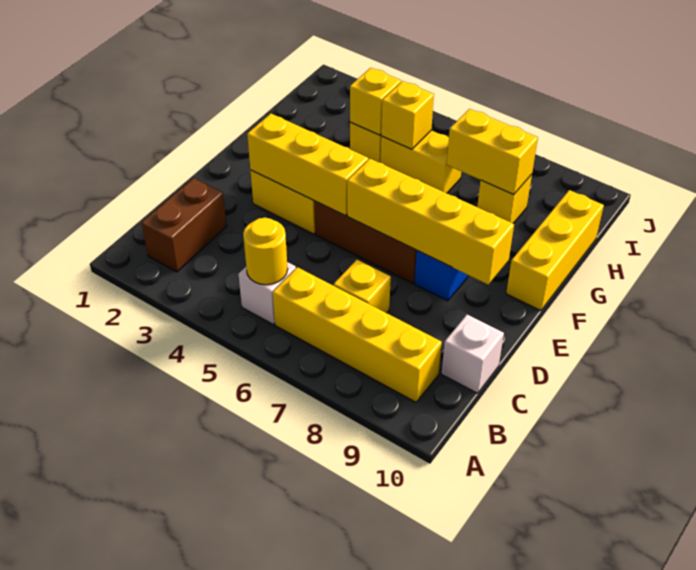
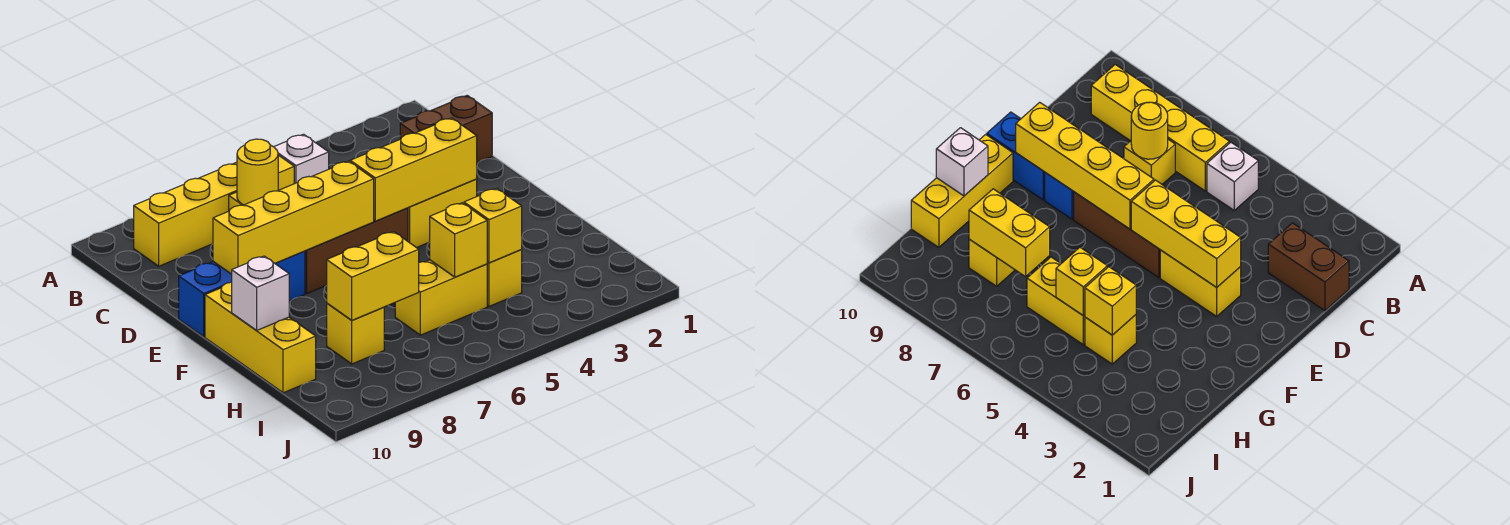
brown brick B2:C2 level 1 -> brown brick C1:C2 level 1
yellow round brick B5 level 2 -> yellow round brick C7 level 2
white brick C10 level 1 -> white brick G10 level 2
none -> blue brick E9:E10 level 1

